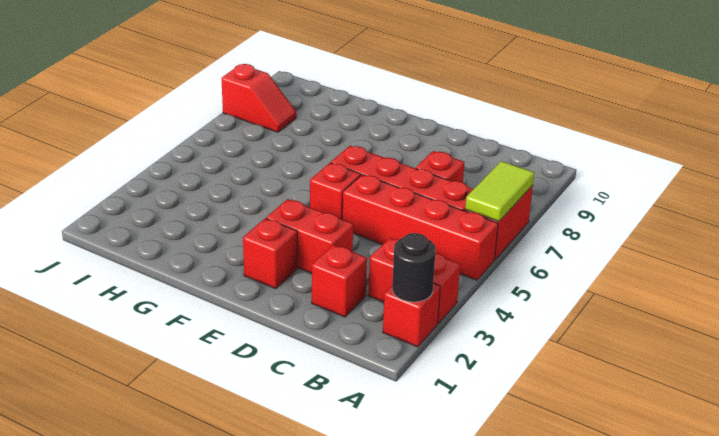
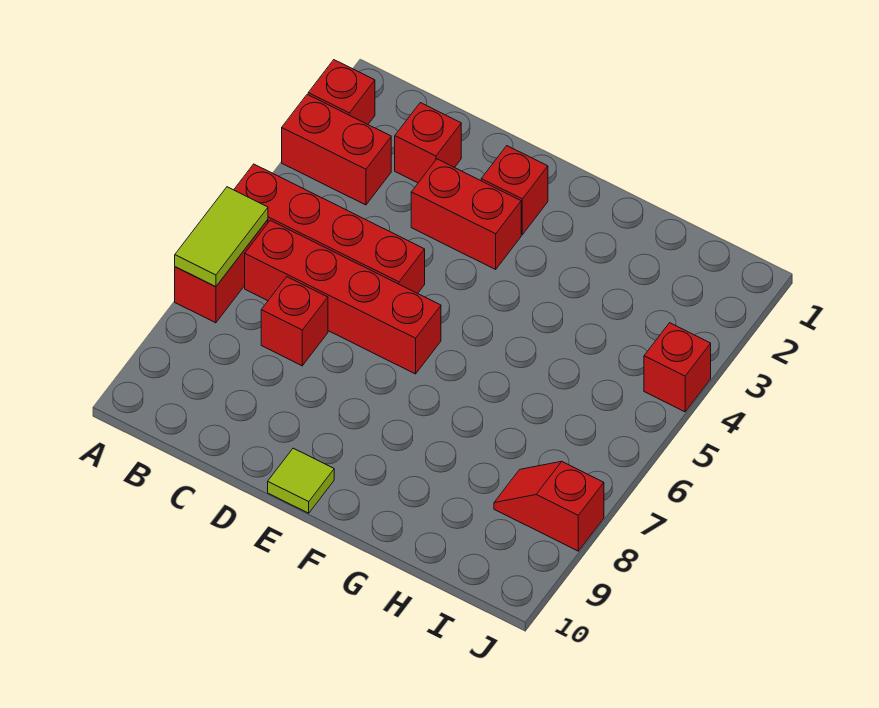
black round brick A2 level 2 -> none
red brick E5 level 1 -> red brick J4 level 1
none -> lime tile E10 level 1

